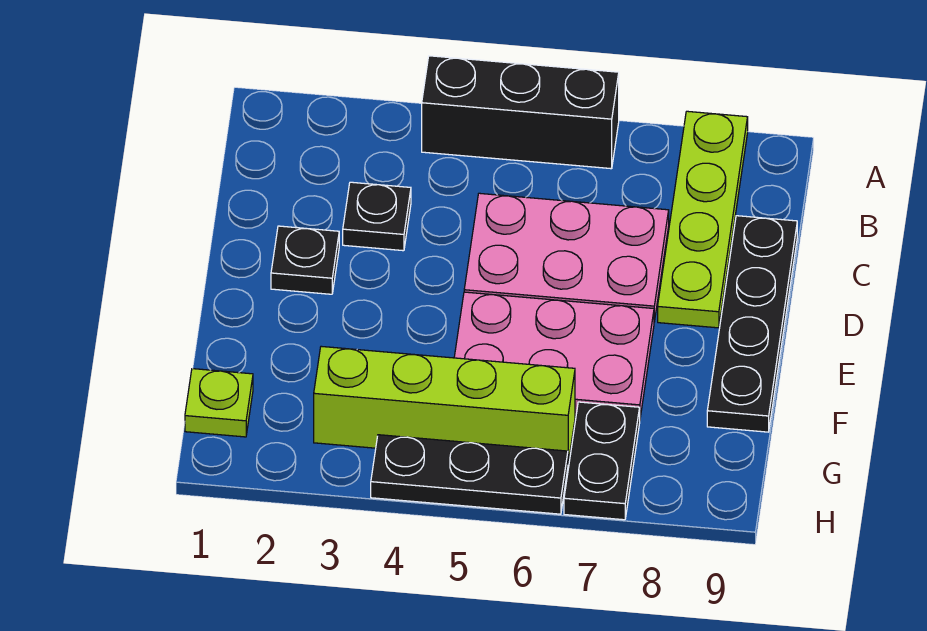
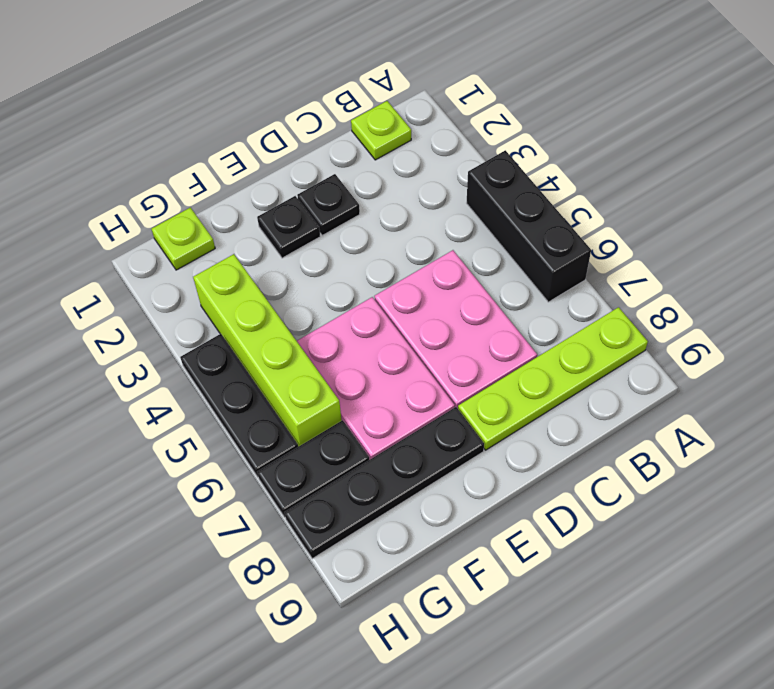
none -> lime plate B1 level 1
black plate C3 level 1 -> black plate E2 level 1
black plate C9:F9 level 1 -> black plate E8:H8 level 1

